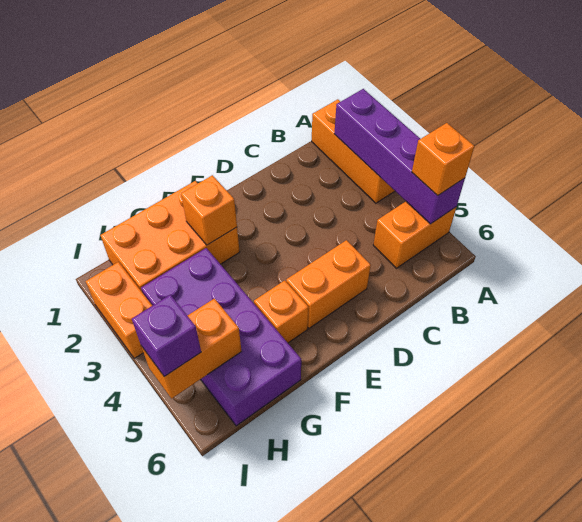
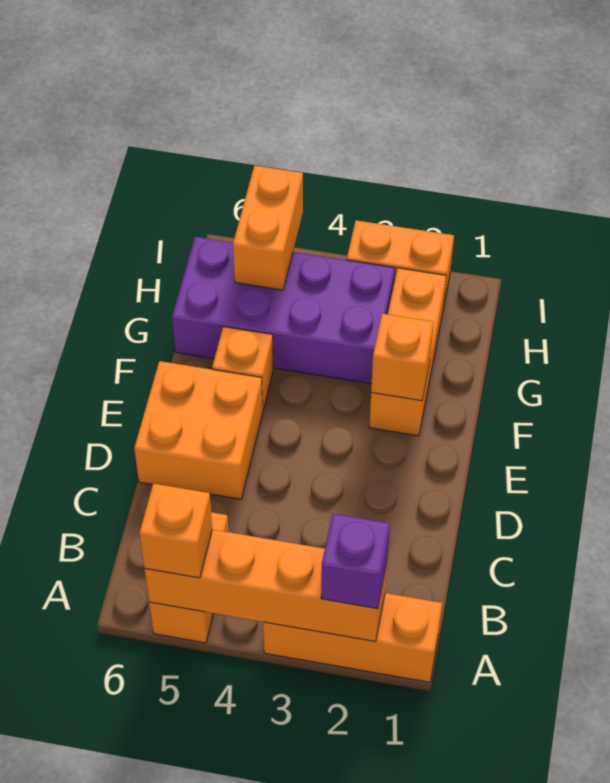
purple brick A2:A5 level 2 -> orange brick A2:A5 level 2
orange brick D5:E5 level 1 -> orange brick D5:E6 level 1
orange brick F1:H2 level 1 -> orange brick F2:H2 level 1
purple brick I5 level 3 -> purple brick A2 level 3

